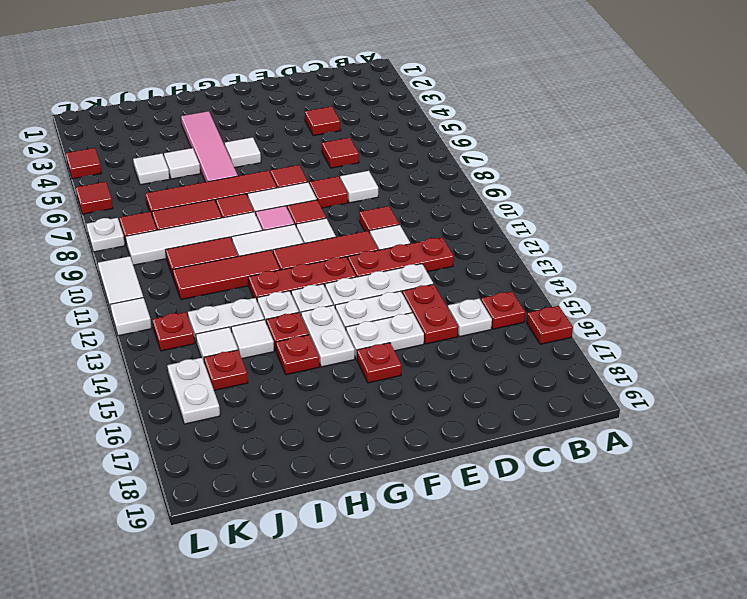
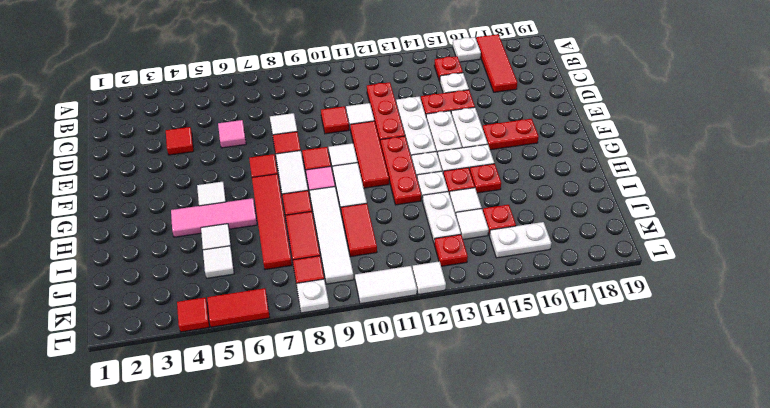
red plate A16 level 1 -> white plate A16 level 1
red tile D6 level 1 -> pink tile D6 level 1
red plate F16 level 1 -> red plate F16:F17 level 1
pink tile H3:H6 level 1 -> pink tile H4:H6 level 1
red tile H11:J11 level 1 -> red tile A17:C17 level 1
red tile L6 level 1 -> red tile L5:L6 level 1

